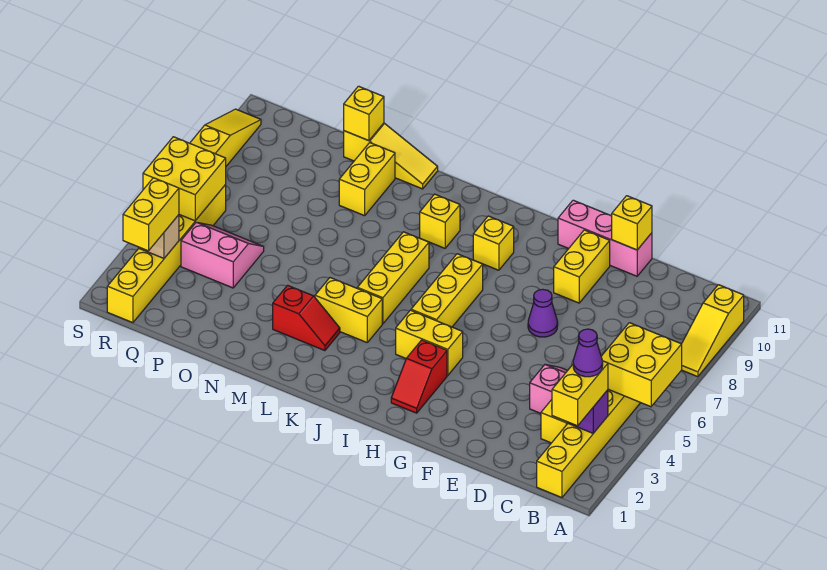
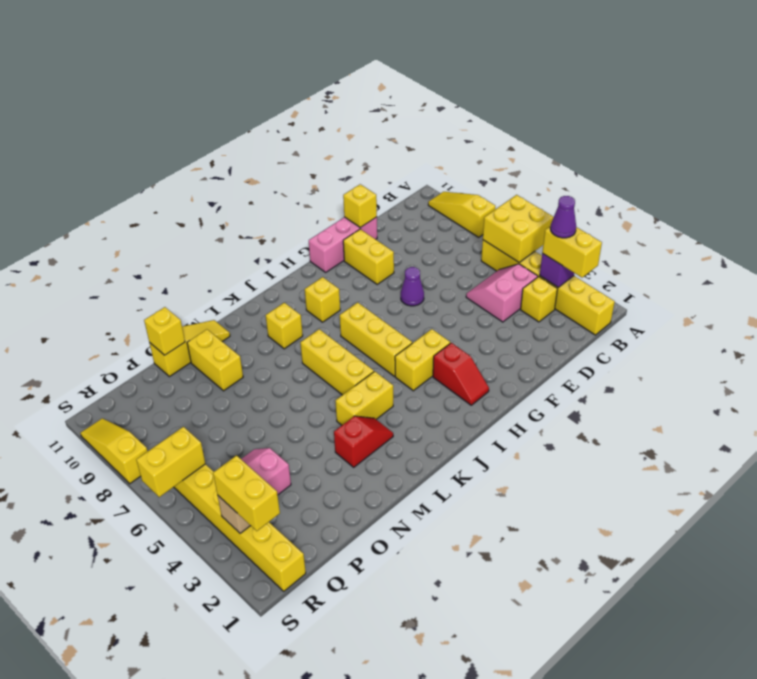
yellow slope A8:A10 level 1 top 10 -> yellow slope A8:A10 level 1 top 8
yellow brick R5:S6 level 2 -> yellow brick R6:S6 level 2

